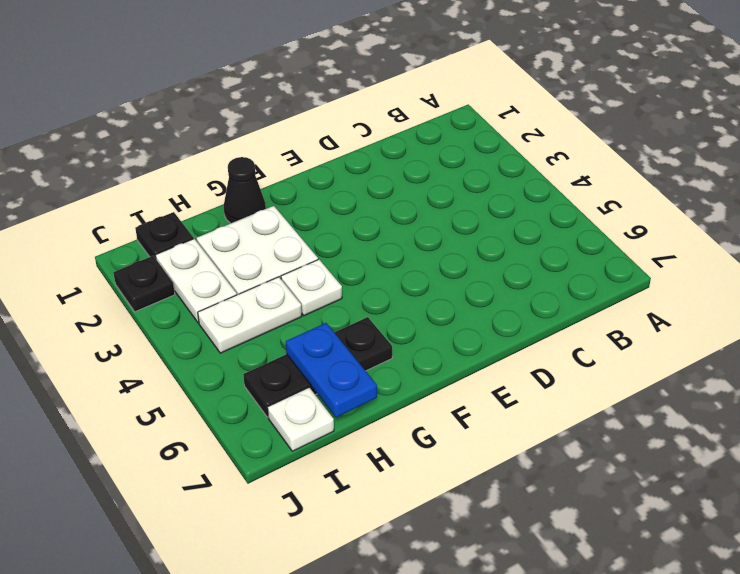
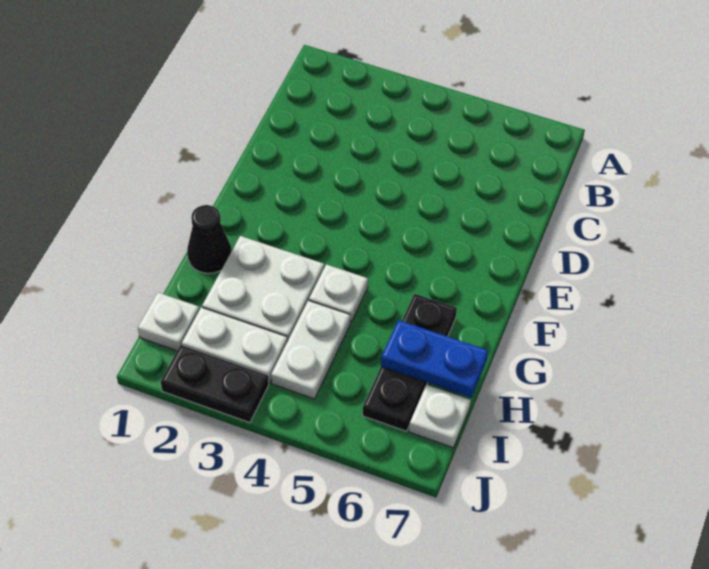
black plate I1 level 1 -> white plate I1 level 1
black plate J2 level 1 -> black plate J2:J3 level 1

